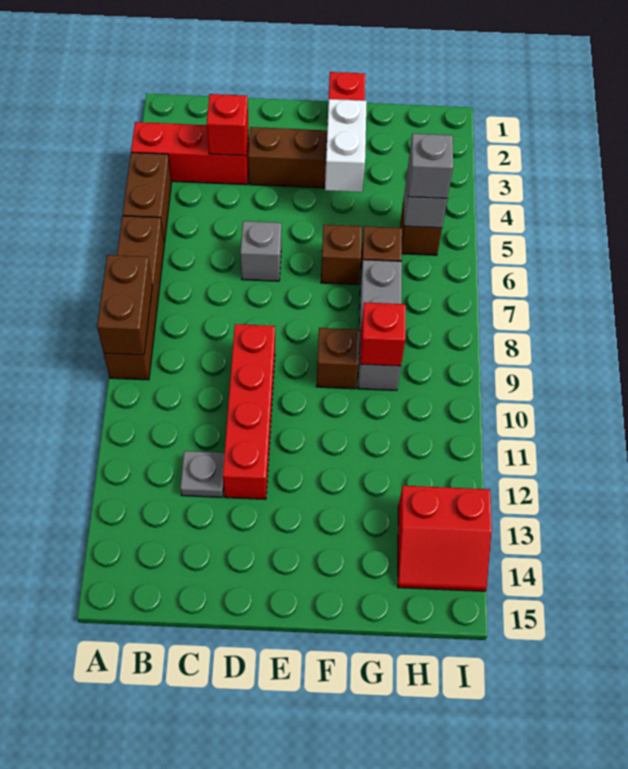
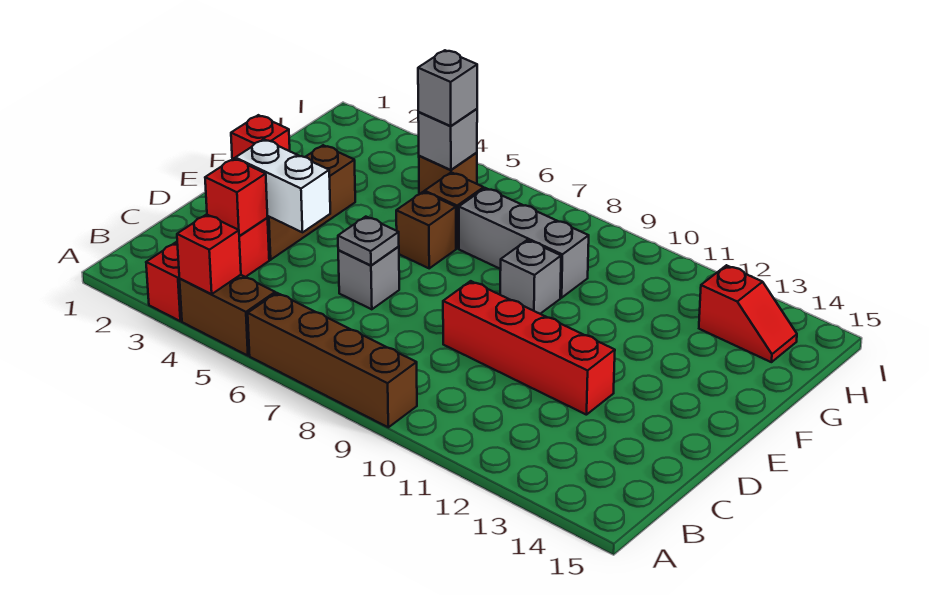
brown brick A8:A9 level 2 -> none
grey plate C12 level 1 -> grey plate D6 level 2
white brick F3:F4 level 2 -> white brick D3:D4 level 2
brown brick F9 level 1 -> grey brick F9 level 1
red brick G9 level 2 -> red brick A4 level 2
red slope H13:I14 level 1 top 13 -> red slope H13:H14 level 1 top 13

